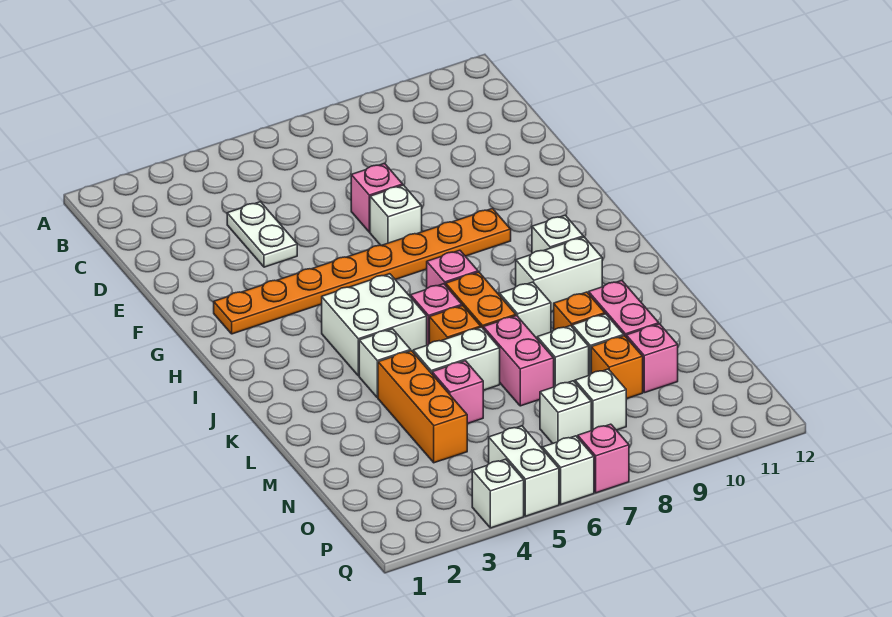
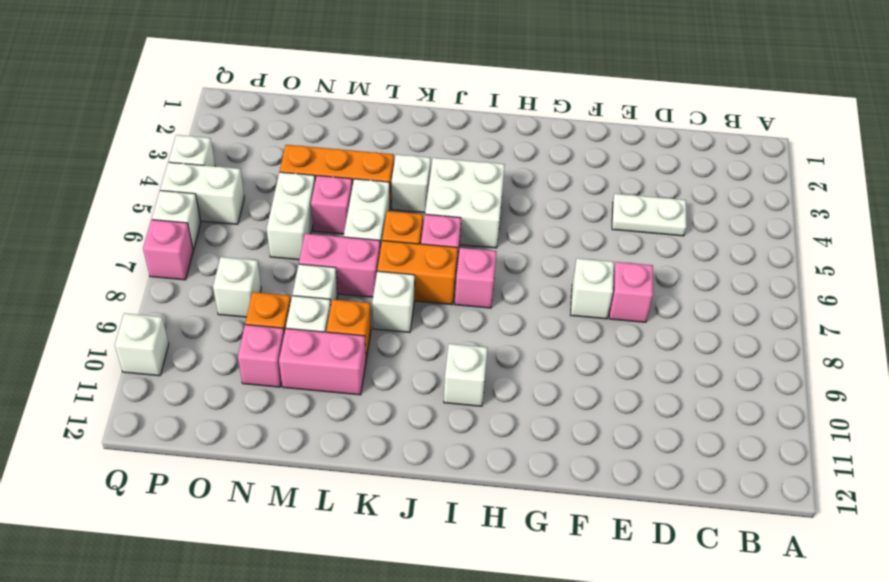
orange plate G2:G9 level 1 -> none
white brick J9:J10 level 1 -> white brick N5:N6 level 1
white brick O7 level 1 -> white brick Q10 level 1

